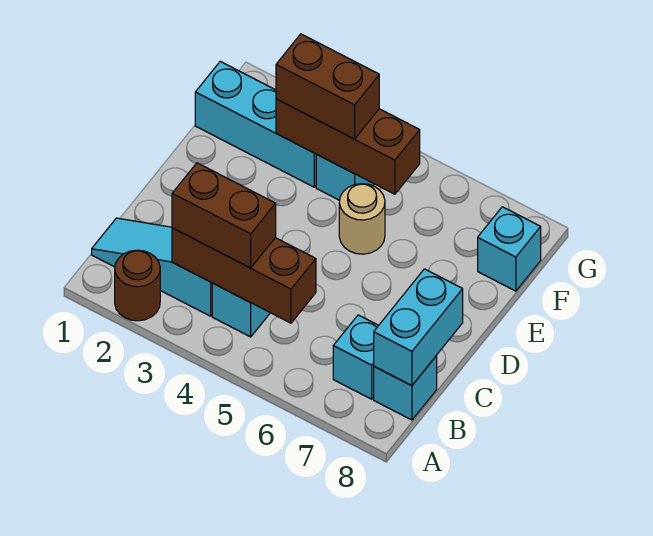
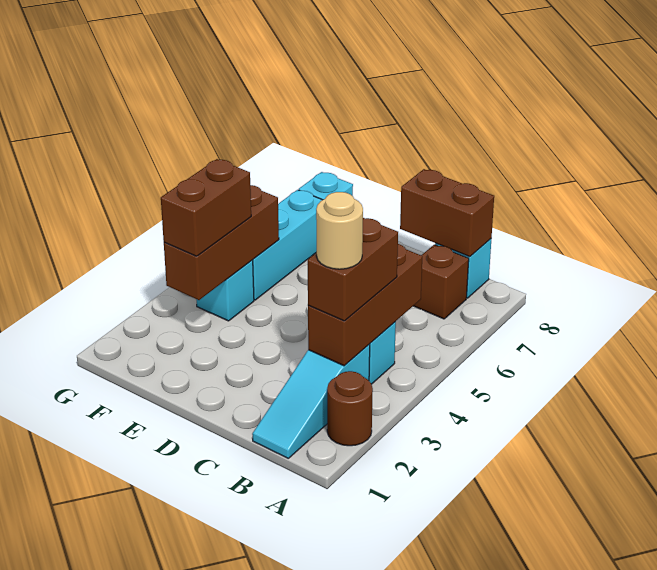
cyan brick B7 level 1 -> brown brick B7 level 1
cyan brick B8:C8 level 2 -> brown brick B8:C8 level 2
tan round brick E5 level 1 -> tan round brick B3 level 4
cyan brick F1:F3 level 1 -> cyan brick F5:F7 level 1

